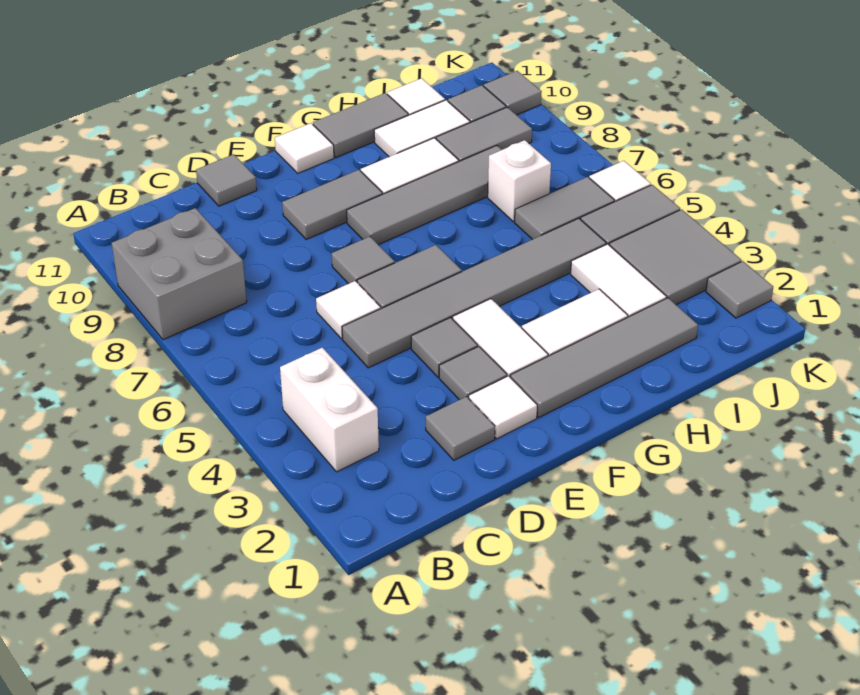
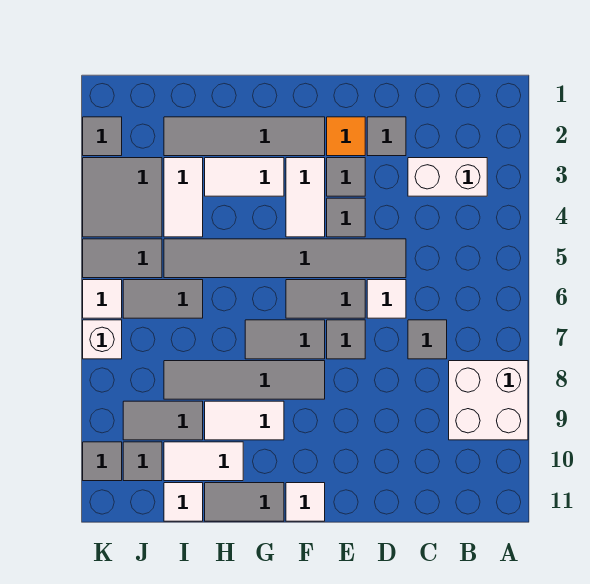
grey brick A8:B9 level 1 -> white brick A8:B9 level 1
white brick B3:B4 level 1 -> white brick B3:C3 level 1
grey tile D11 level 1 -> grey tile C7 level 1
white tile E2 level 1 -> orange tile E2 level 1
grey tile E9:F9 level 1 -> grey tile F7:G7 level 1
white brick I7 level 1 -> white brick K7 level 1

